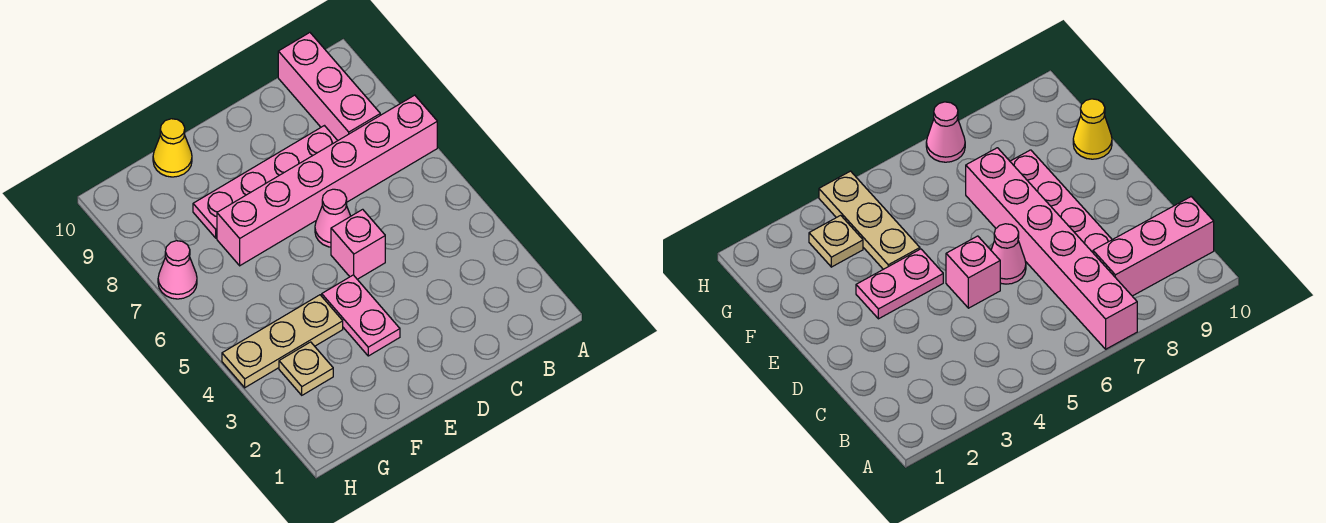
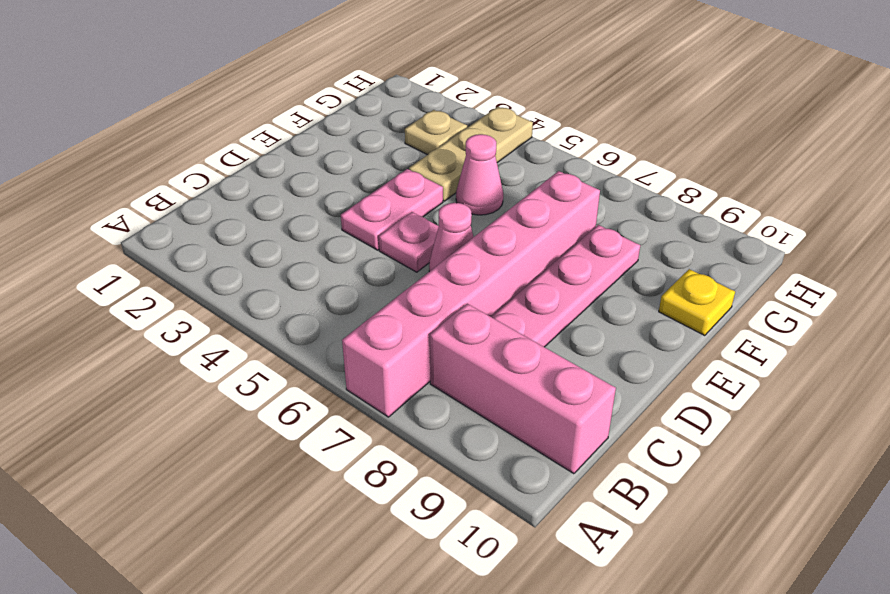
pink brick D5 level 1 -> pink plate D5 level 1
pink plate E3:E4 level 1 -> pink plate D4:E4 level 1
yellow cone F10 level 1 -> yellow plate F10 level 1
pink cone H7 level 1 -> pink cone F5 level 1

